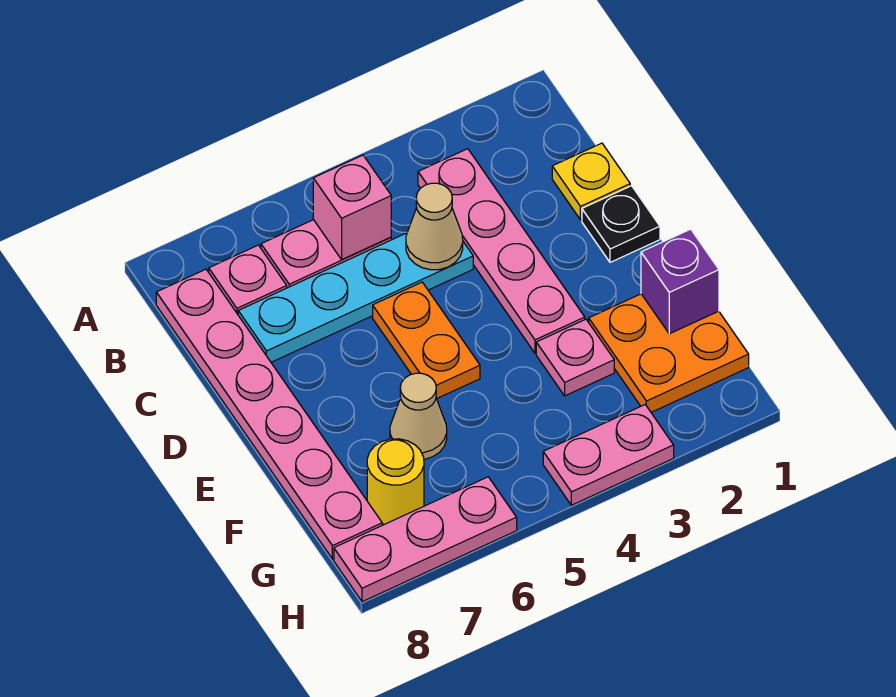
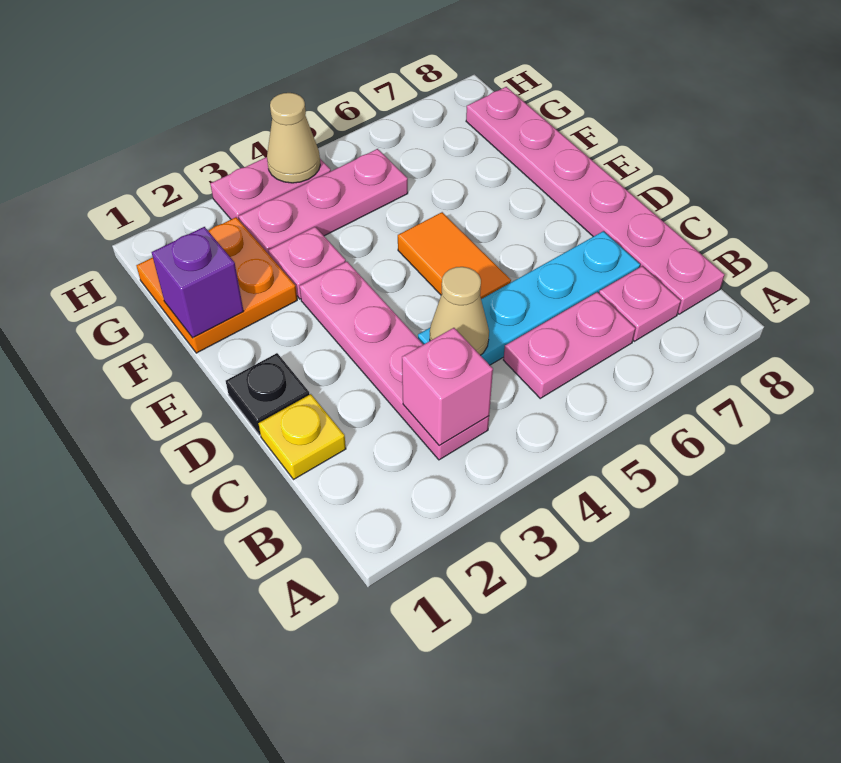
pink brick B5 level 2 -> pink brick B3 level 2
orange plate D5:E5 level 1 -> orange tile D5:E5 level 1
tan cone F6 level 1 -> tan cone H4 level 2
yellow round brick G7 level 1 -> none
pink plate H6:H8 level 1 -> pink plate G3:G5 level 1

